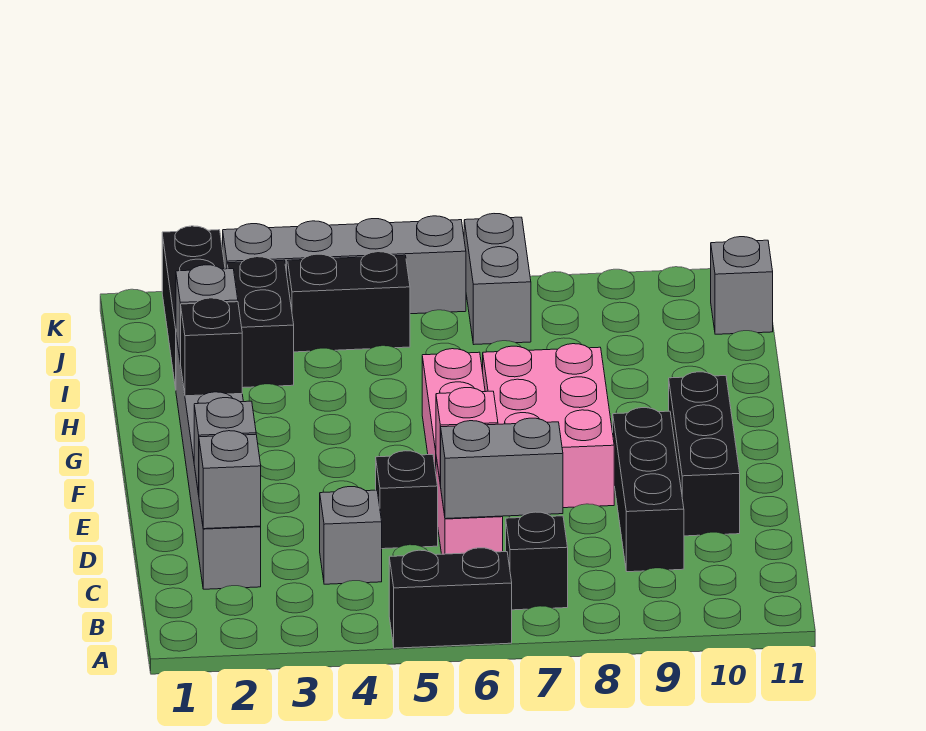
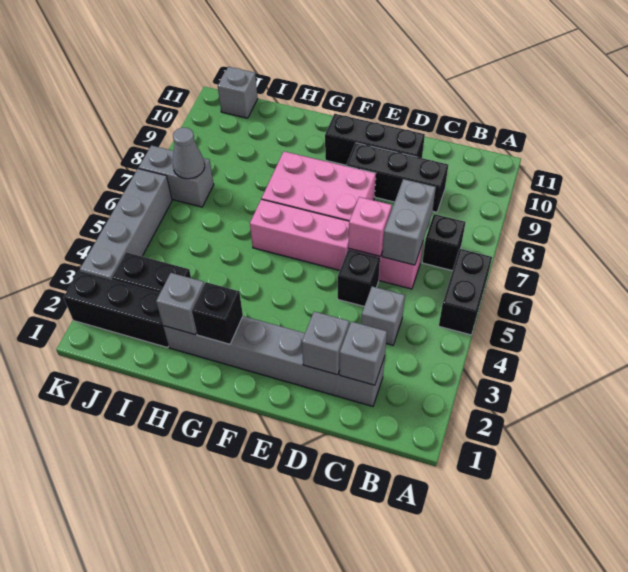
black brick J4:J5 level 1 -> none
none -> grey cone J7 level 2

